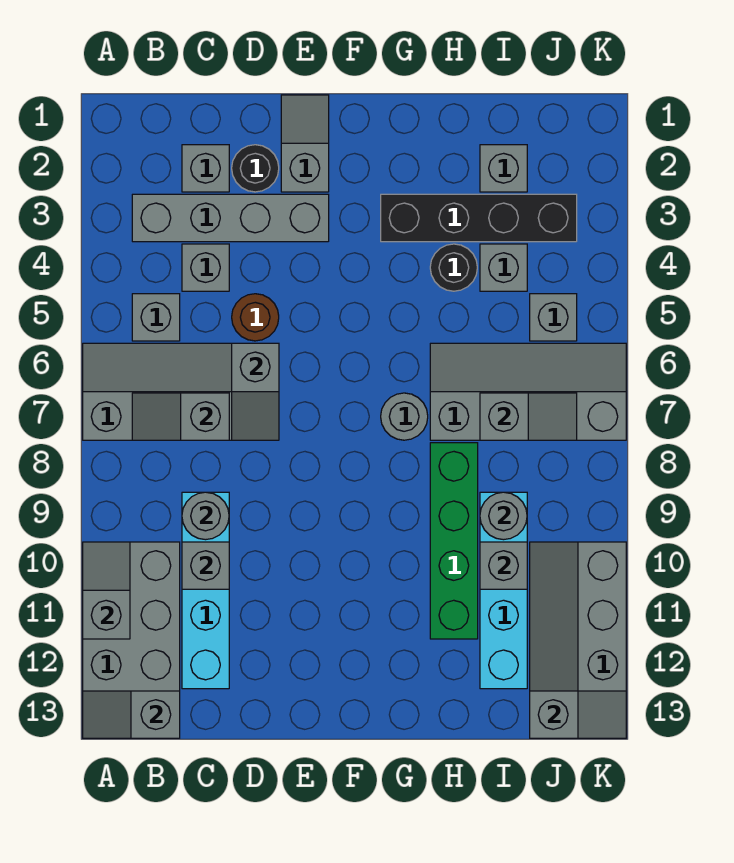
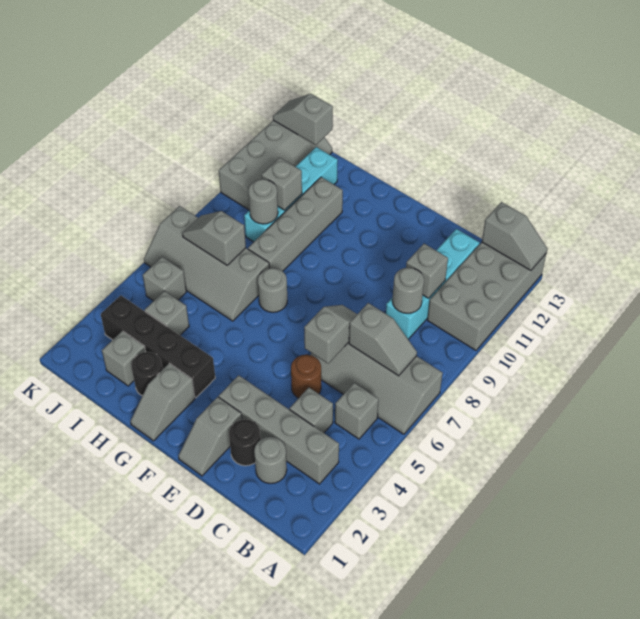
grey slope A10:A11 level 2 top 11 -> grey slope G1:G2 level 1 top 2
grey brick C2 level 1 -> grey round brick C2 level 1
black round brick H4 level 1 -> black round brick H2 level 1
green brick H8:H11 level 1 -> grey brick H8:H11 level 1

